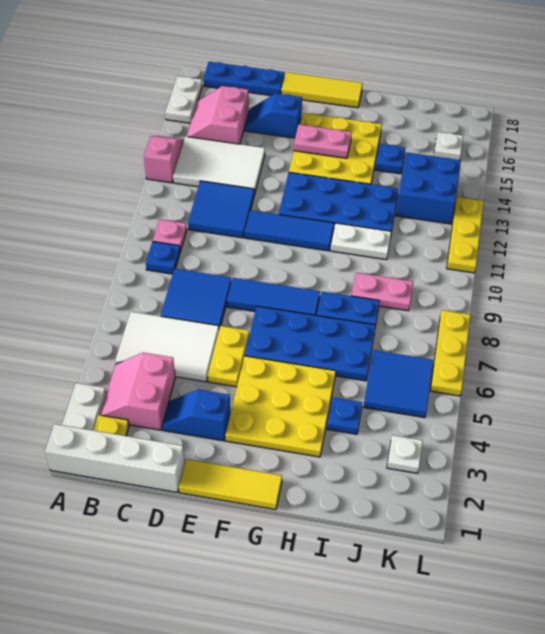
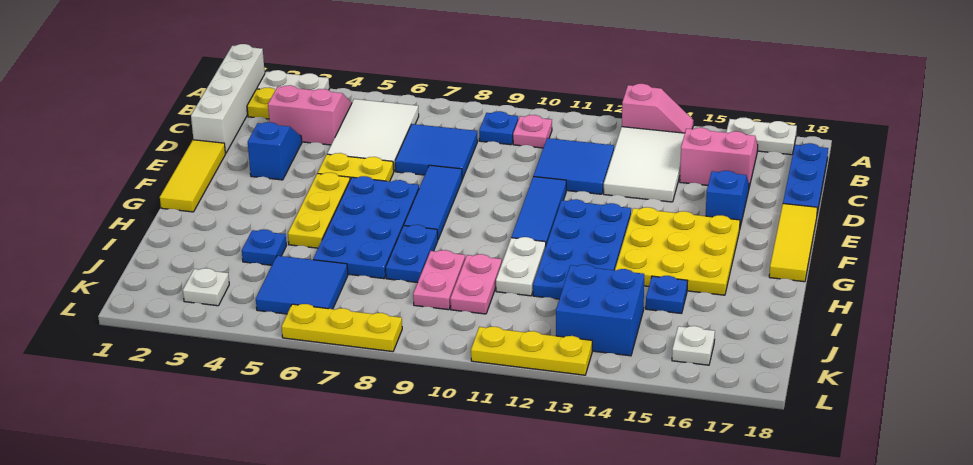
yellow plate F3:H5 level 1 -> yellow plate F5:H5 level 1
pink plate F15:G15 level 2 -> pink plate I10:J10 level 1

